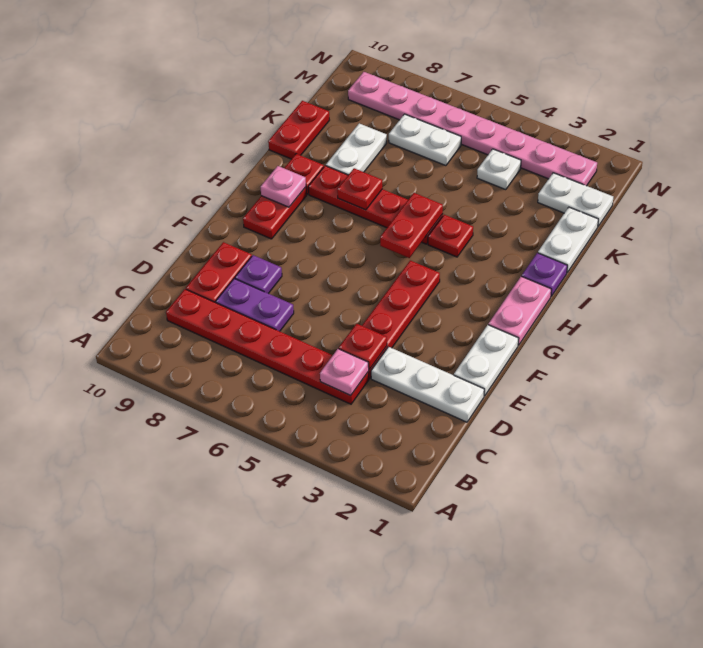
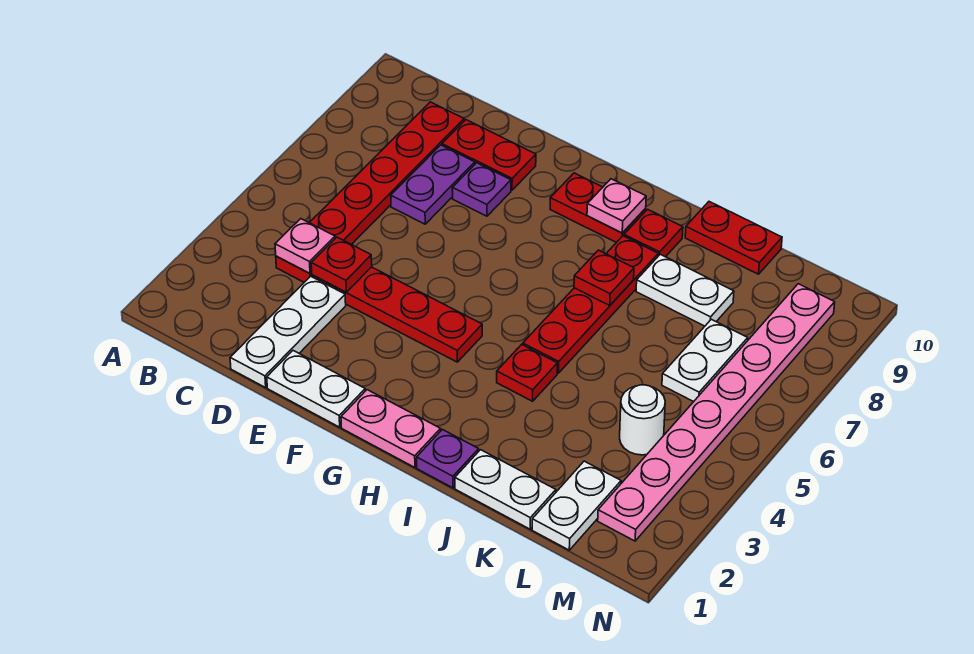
red plate H5:I5 level 2 -> none
white plate L4 level 1 -> white round brick L4 level 1

